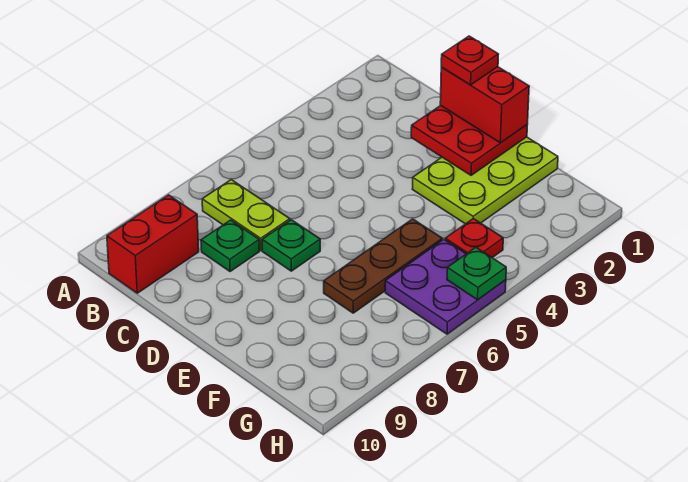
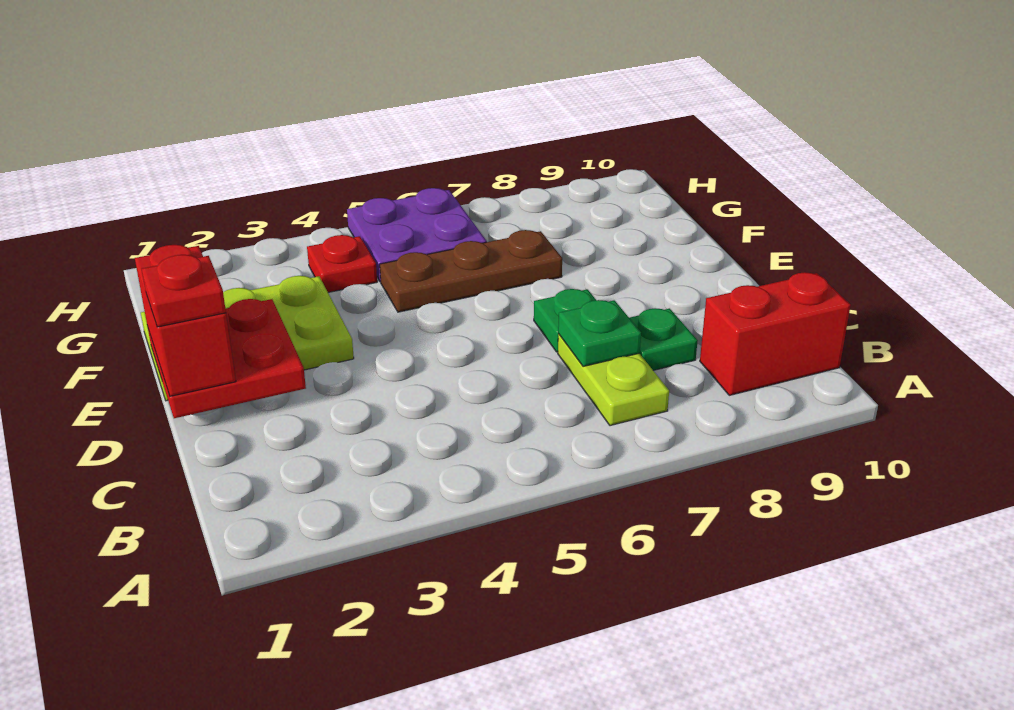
green plate H5 level 2 -> green plate C7 level 2

